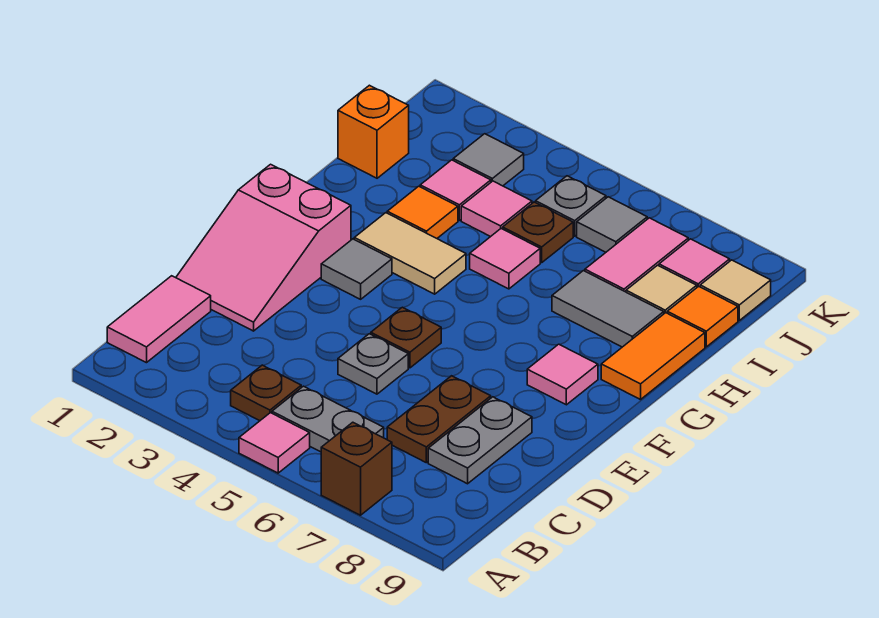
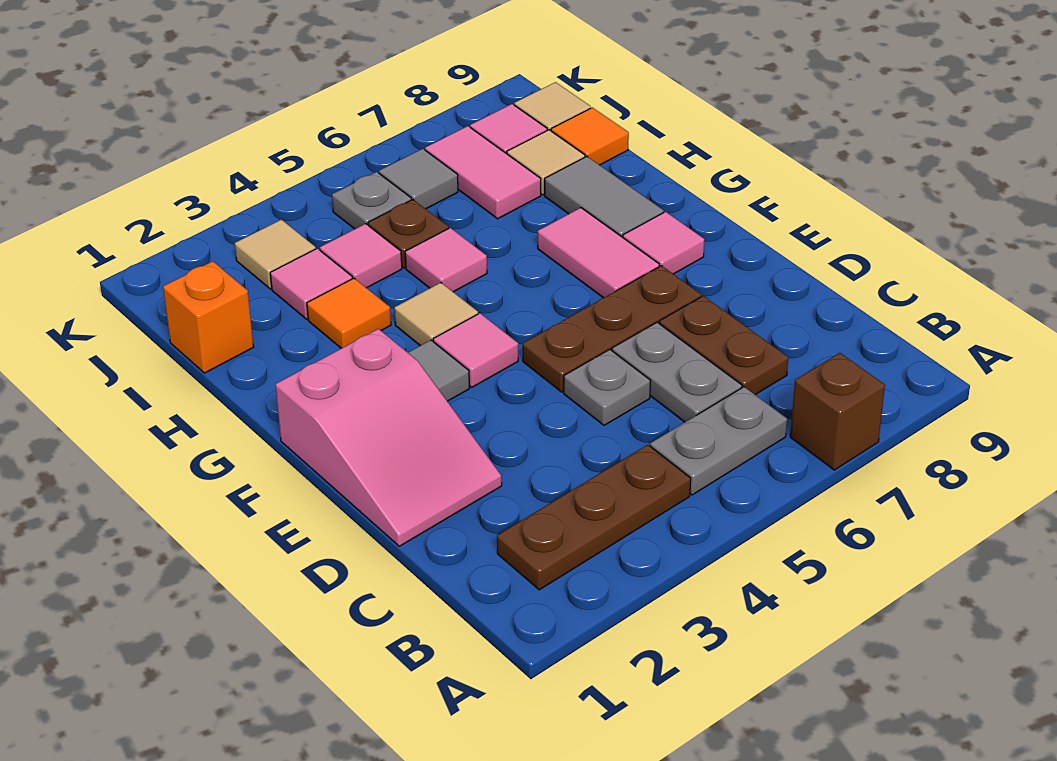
pink tile A5 level 1 -> pink tile F4 level 1
pink tile B1:C1 level 1 -> pink tile F7:G7 level 1
brown plate B4 level 1 -> brown plate B2:B4 level 1
grey plate C8:D8 level 1 -> grey plate C6:D6 level 1
brown plate E5 level 1 -> brown plate E5:E7 level 1
tan tile G3:G4 level 1 -> tan tile G4 level 1
orange tile G9:H9 level 1 -> none
grey tile H7:H8 level 1 -> grey tile G8:H8 level 1
grey tile J3 level 1 -> tan tile J3 level 1

